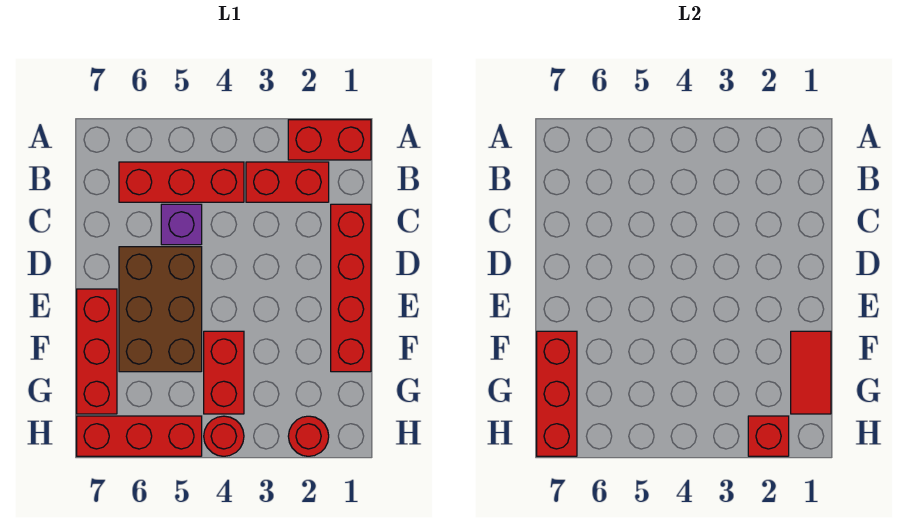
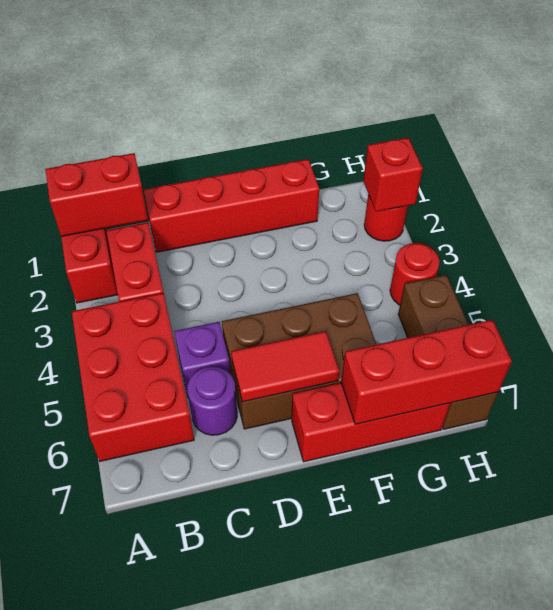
red brick B4:B6 level 1 -> red brick A4:B6 level 1
none -> purple round brick C6 level 1
red tile F1:G1 level 2 -> red tile D6:E6 level 2
red brick F4:G4 level 1 -> red brick A1:B1 level 2
red brick H5:H7 level 1 -> brown brick H5:H7 level 1

